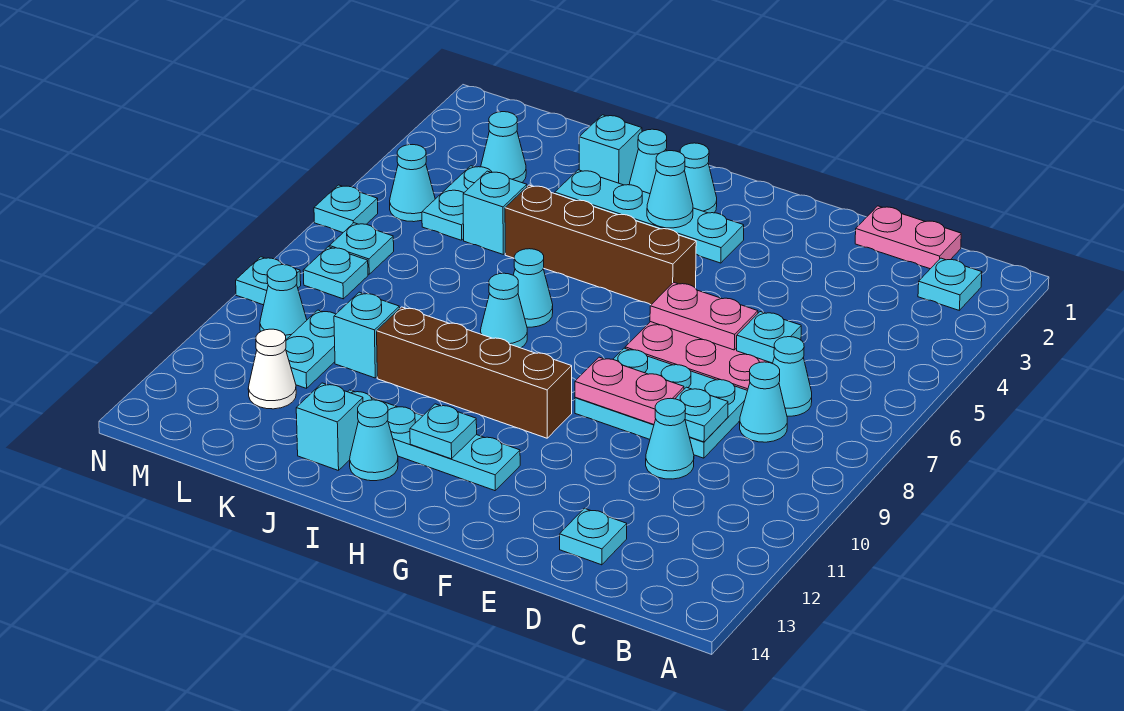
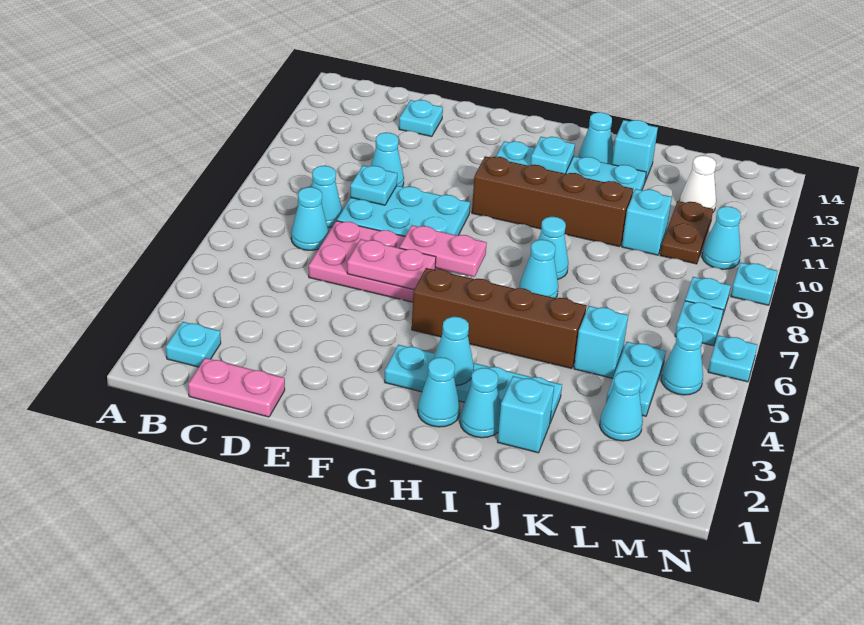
cyan plate D6 level 2 -> none
pink plate E9:F9 level 2 -> pink plate F7:G7 level 2
cyan plate L10:L11 level 1 -> brown plate L10:L11 level 1

